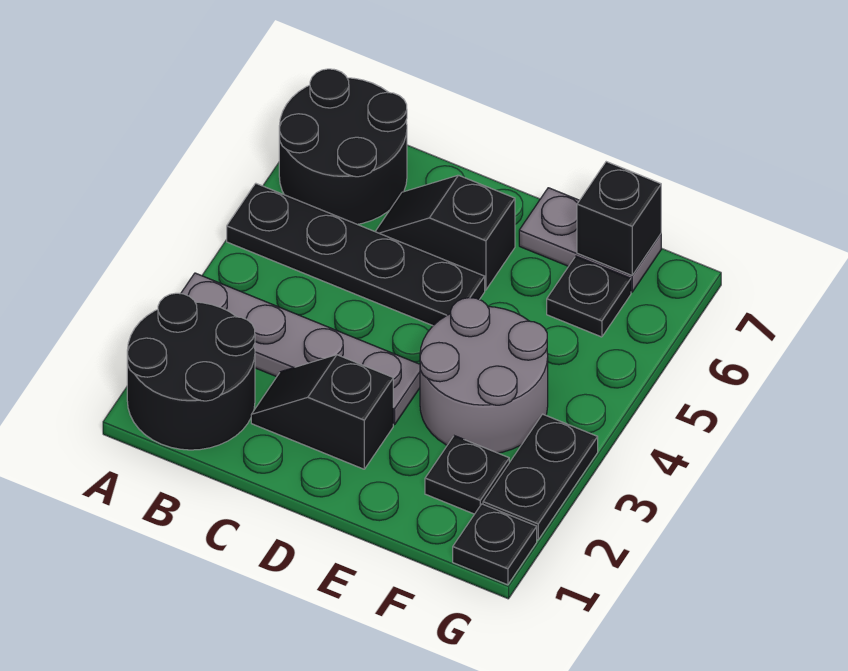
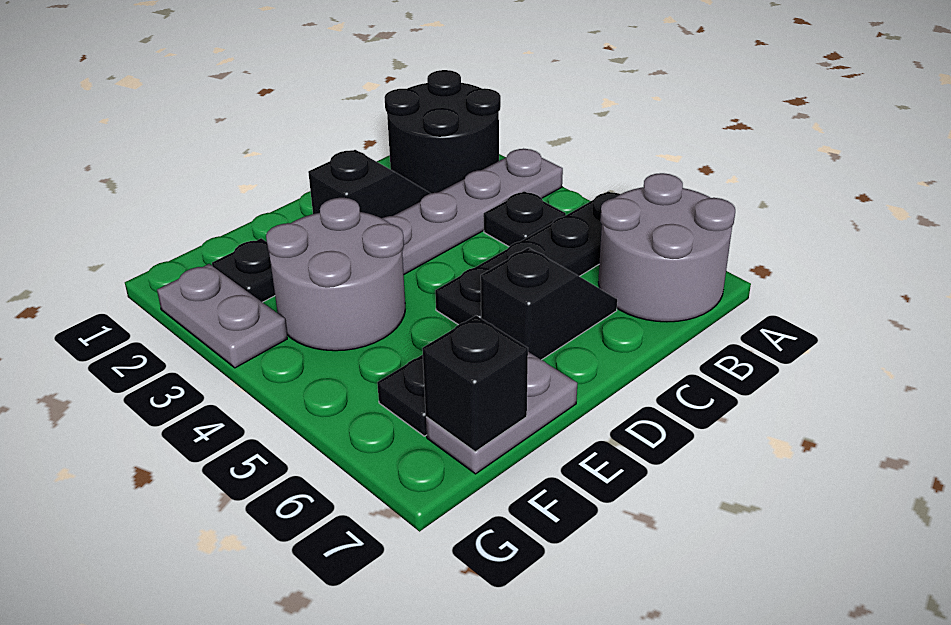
black round brick A6:B7 level 1 -> grey round brick A6:B7 level 1
black plate G1 level 1 -> black plate B4 level 1
black plate G2:G3 level 1 -> grey plate G2:G3 level 1

